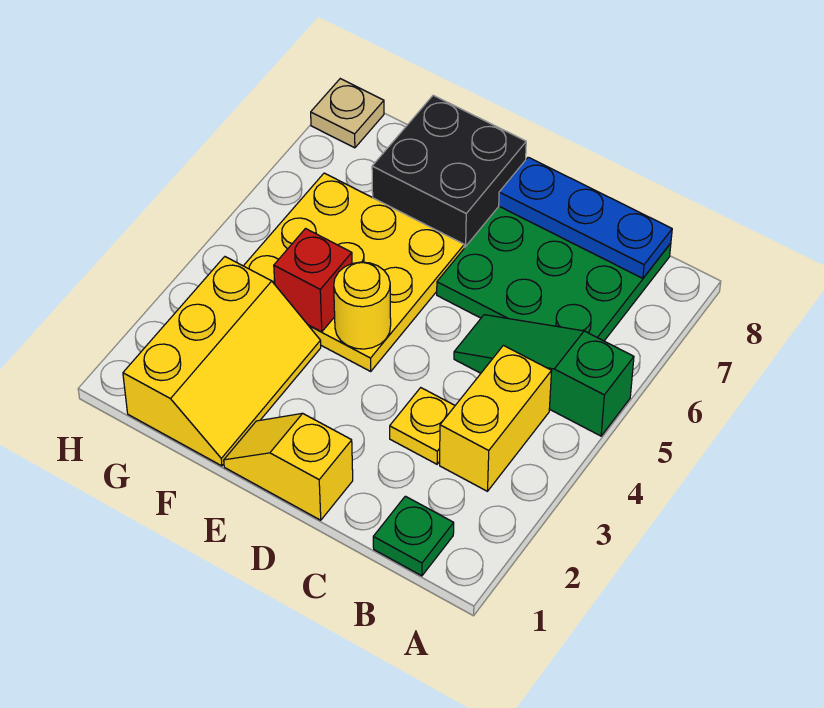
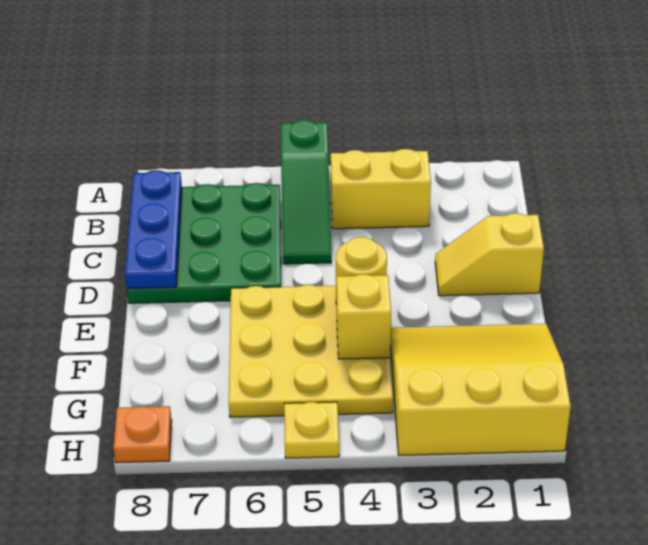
green plate B1 level 1 -> none
yellow plate C3 level 1 -> yellow plate H5 level 1
yellow slope D1:E1 level 1 top D -> yellow slope D1:D2 level 1 top 1
black brick E7:F8 level 1 -> none
yellow slope F1:G3 level 1 top G -> yellow slope F1:H3 level 1 top H
red brick F4 level 2 -> yellow brick F4 level 2
tan plate H8 level 1 -> orange plate H8 level 1

